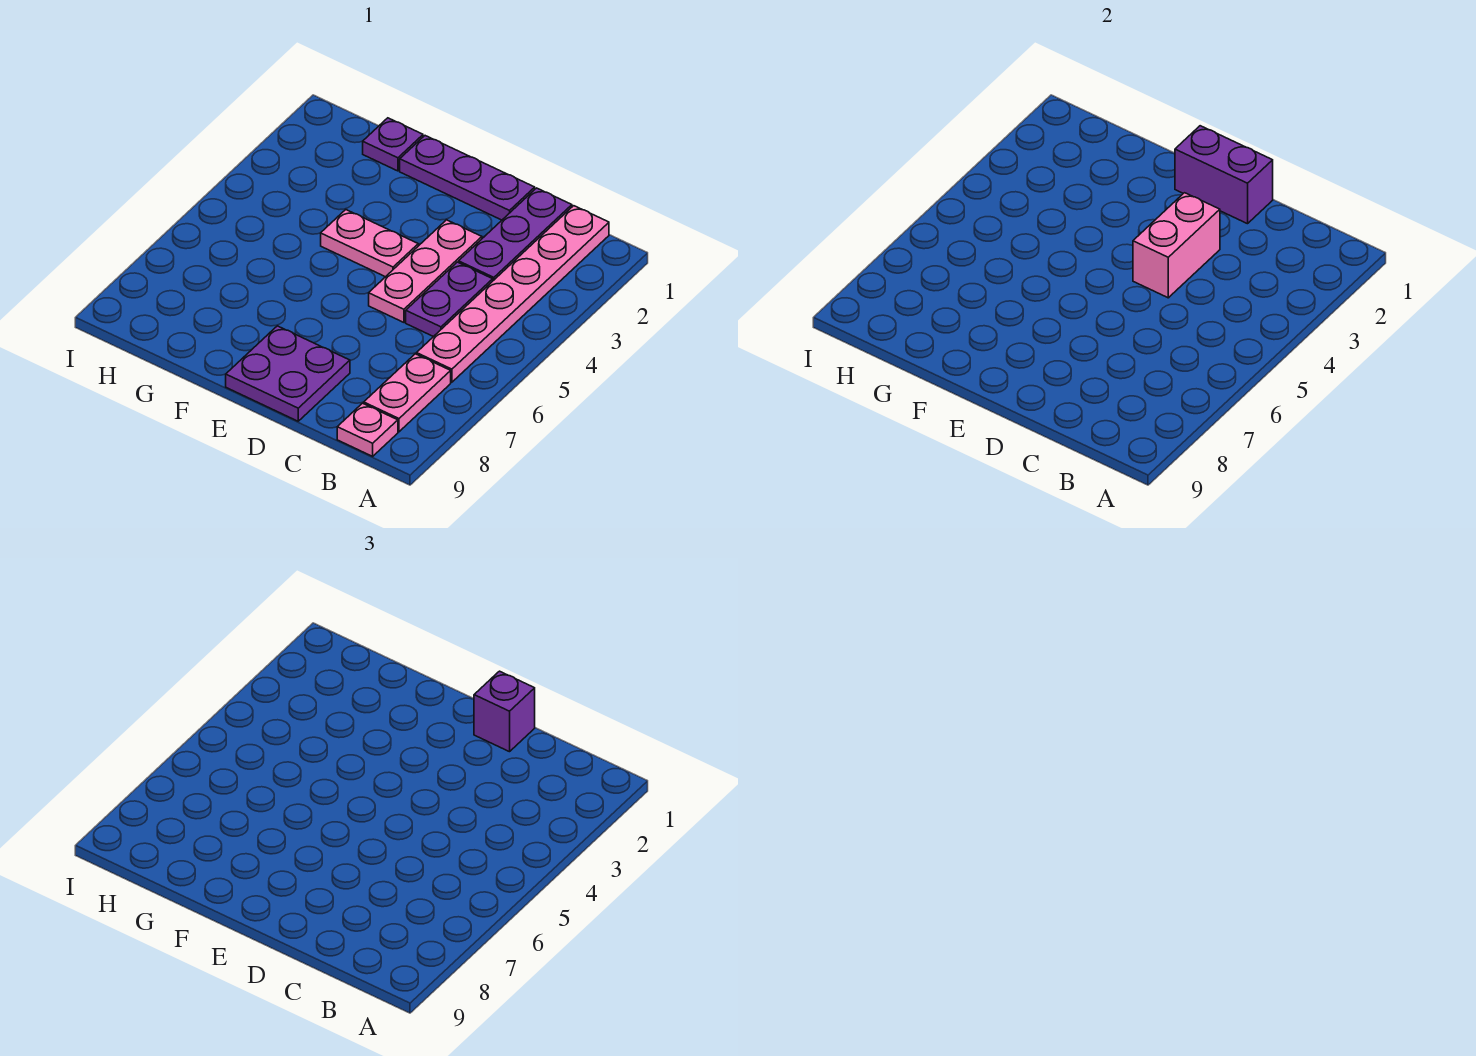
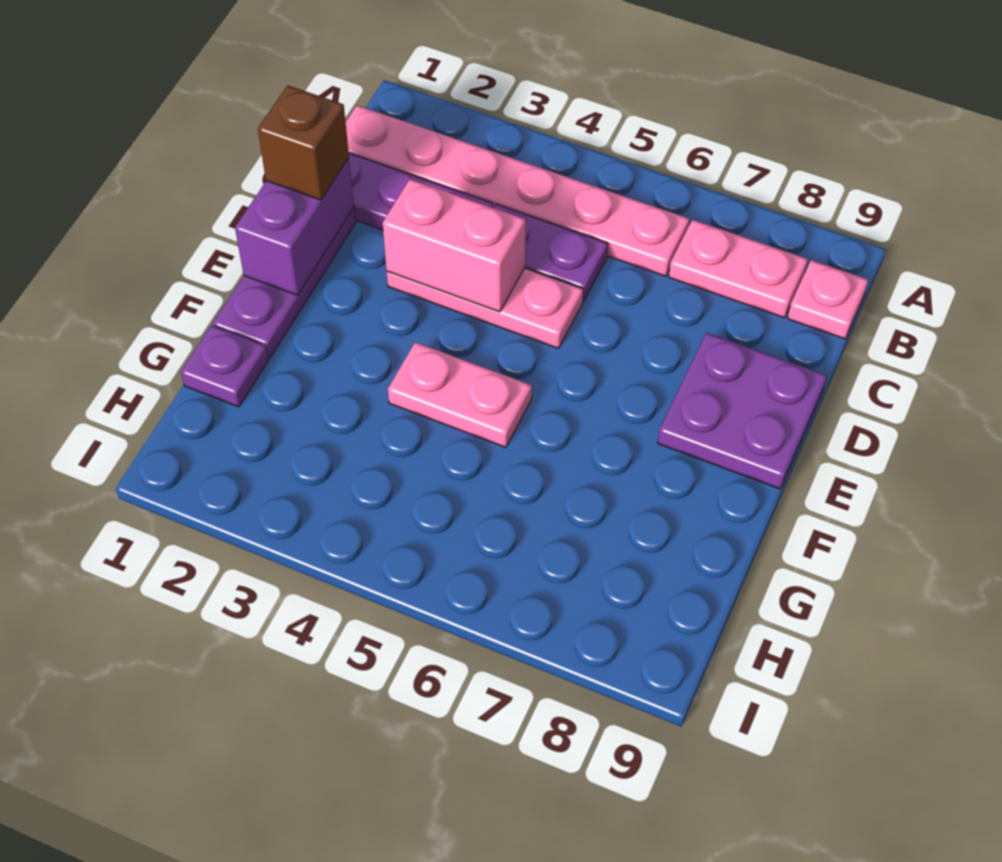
purple brick D1 level 3 -> brown brick D1 level 3
pink plate E4:F4 level 1 -> pink plate F4:F5 level 1

